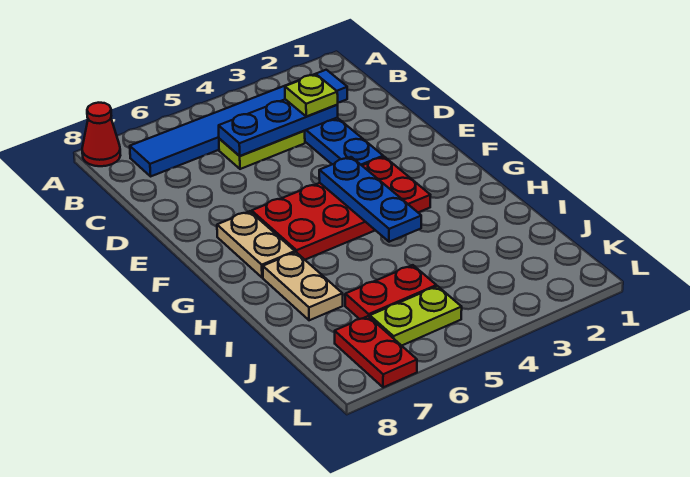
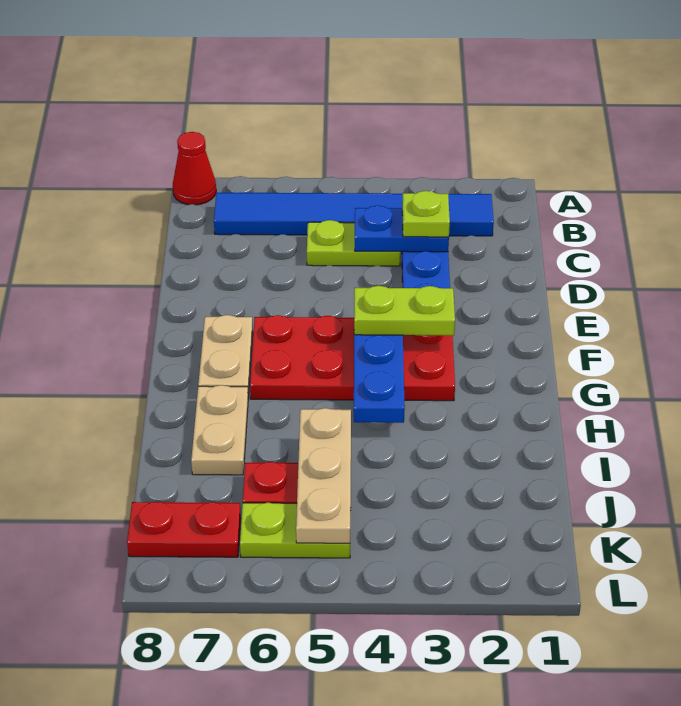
blue plate C3:C5 level 2 -> blue plate C3:C4 level 2
none -> lime plate F3:F4 level 3
none -> tan plate I5:K5 level 2
red plate K7:L7 level 1 -> red plate K7:K8 level 1

